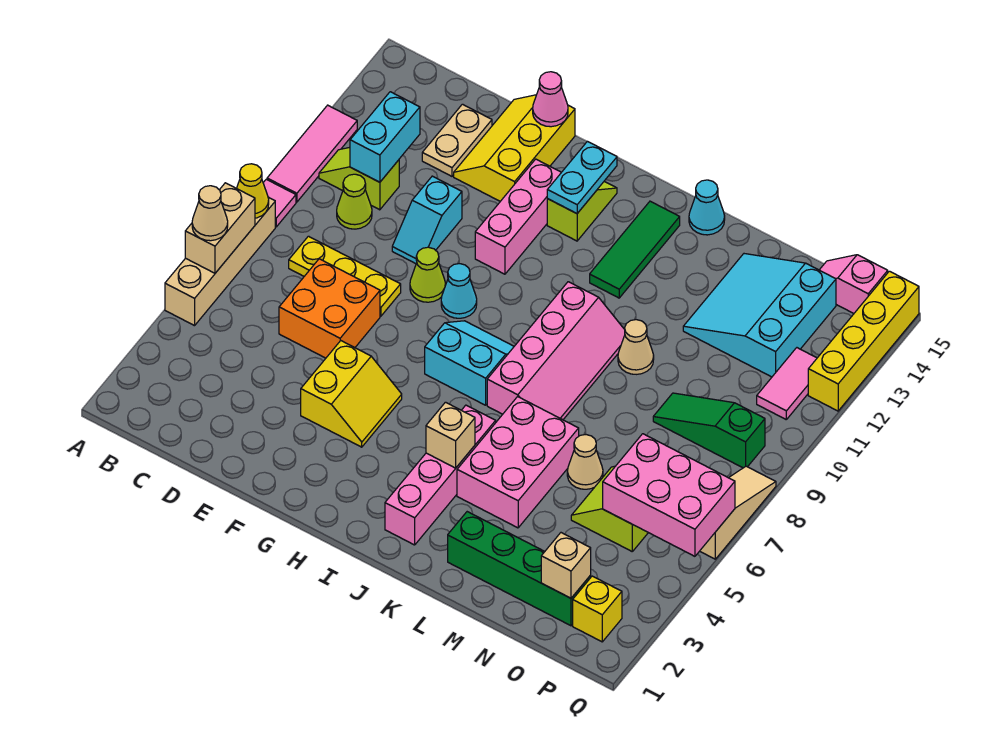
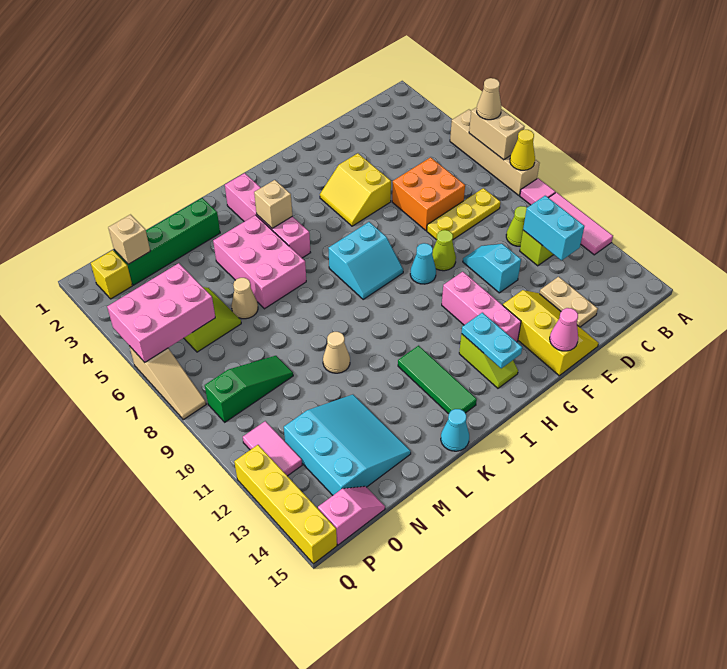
pink slope J7:K10 level 1 top J -> none

